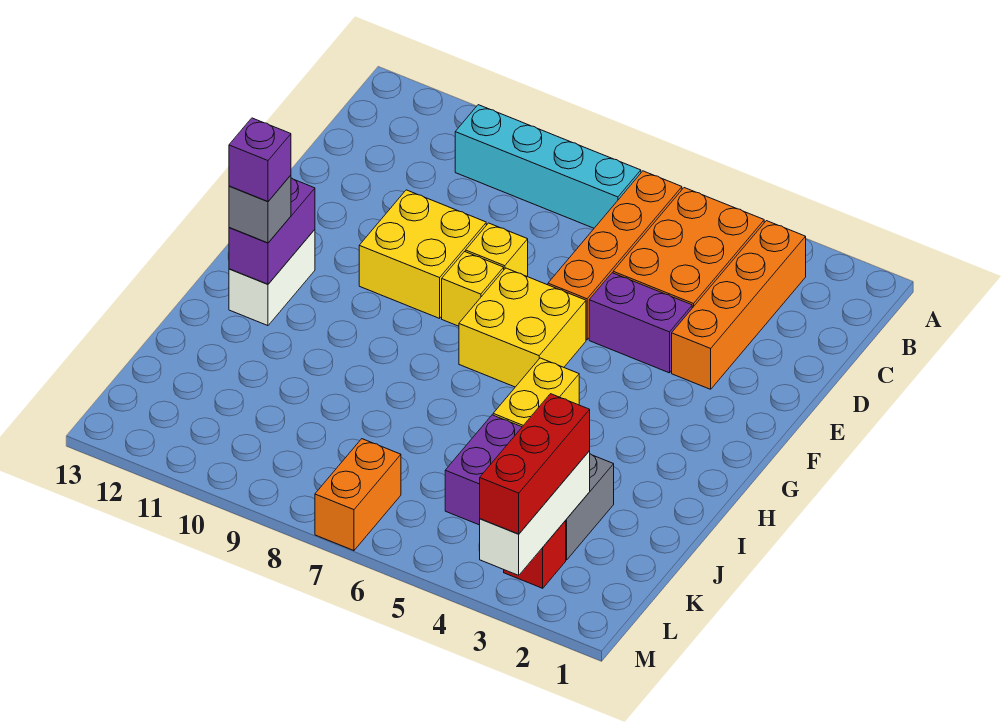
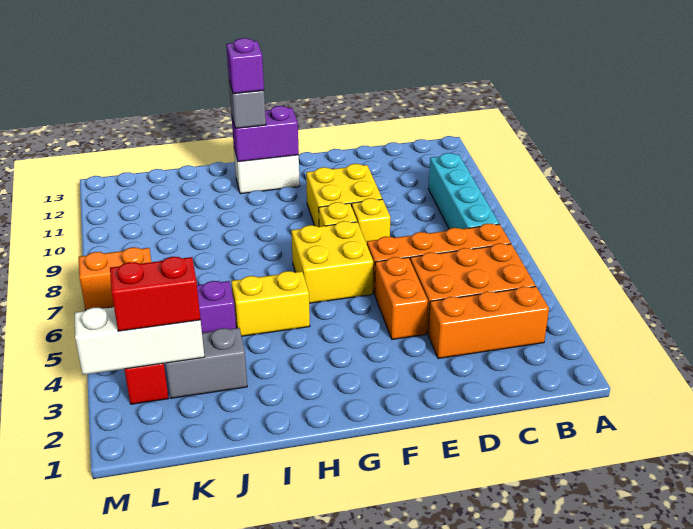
orange brick B3:E3 level 1 -> orange brick B3:D3 level 1
purple brick E4:E5 level 1 -> orange brick E4:E5 level 1
red brick K3:M3 level 3 -> red brick K3:L3 level 3

